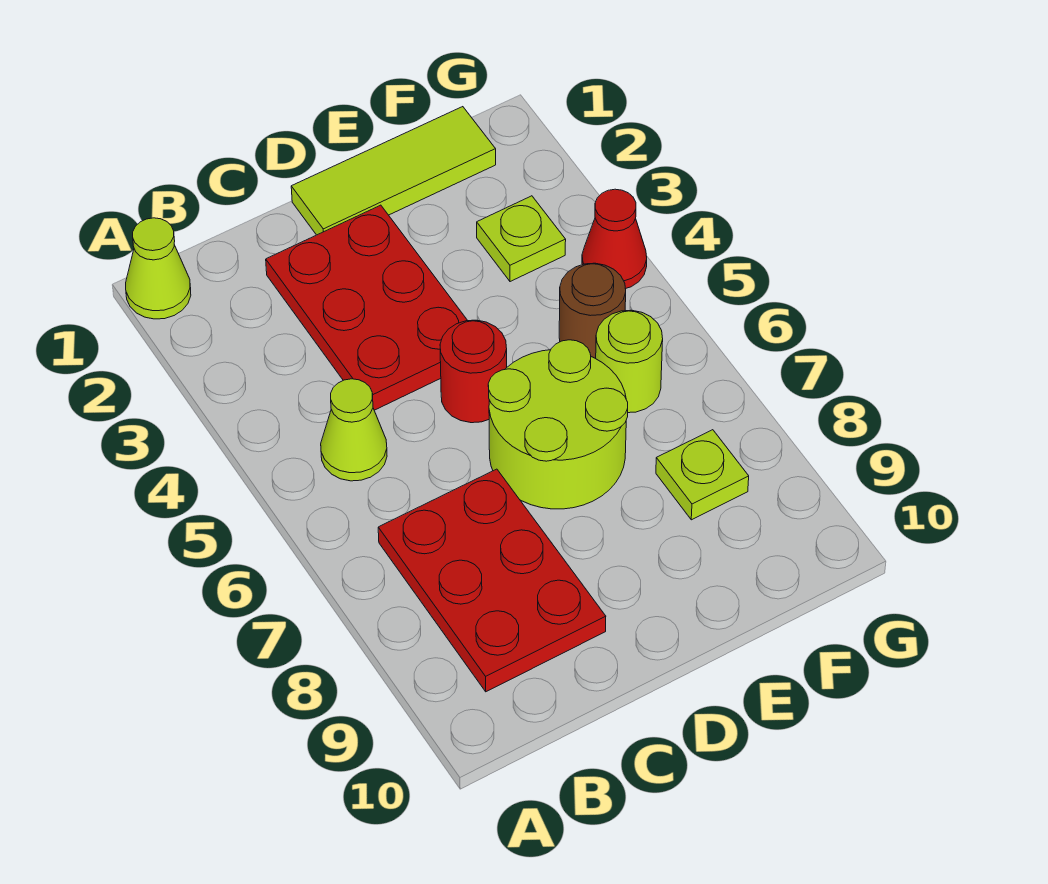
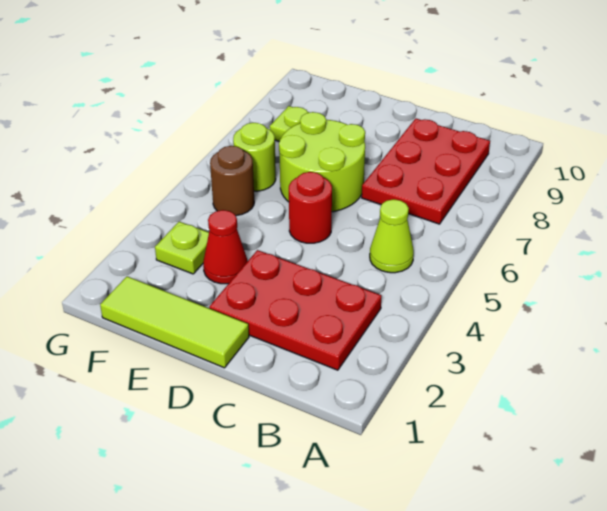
lime cone A1 level 1 -> none
red plate C2:D4 level 1 -> red plate B2:D3 level 1
red cone G4 level 1 -> red cone E3 level 1

